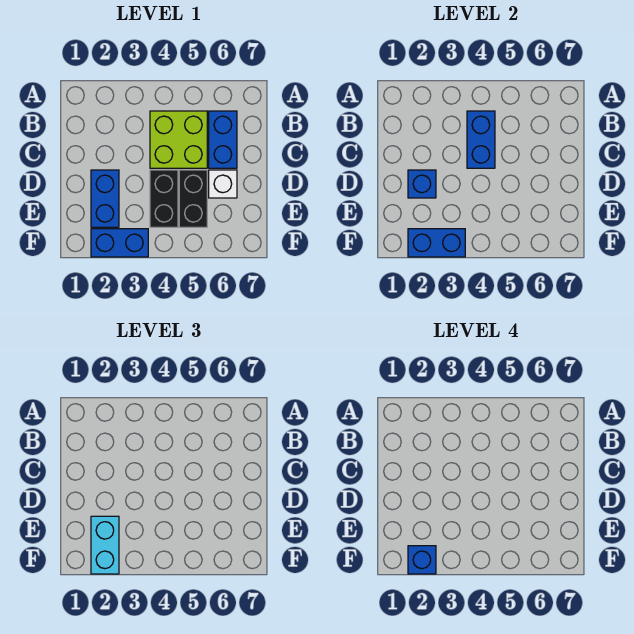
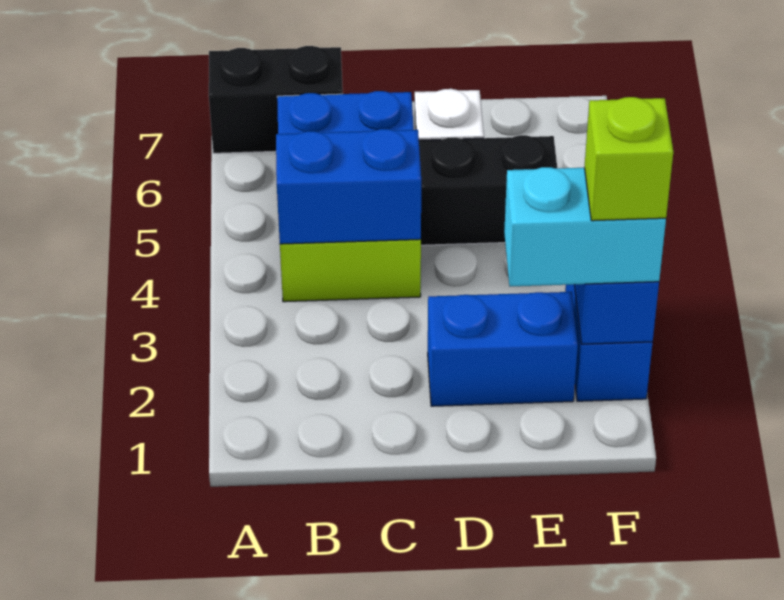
blue brick D2 level 2 -> none
black brick D4:E4 level 1 -> black brick A7:B7 level 1
blue brick F2 level 4 -> lime brick F2 level 4

